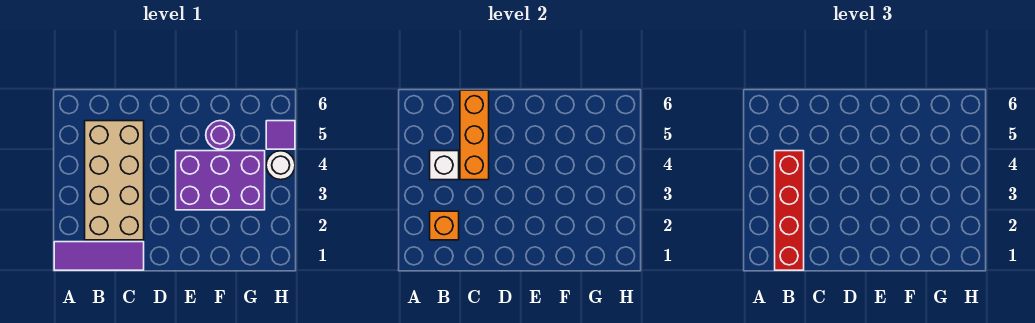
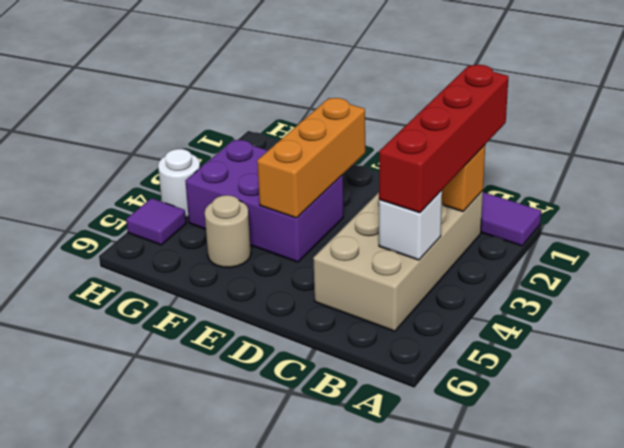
orange brick C4:C6 level 2 -> orange brick E2:E4 level 2
purple round brick F5 level 1 -> tan round brick F5 level 1

